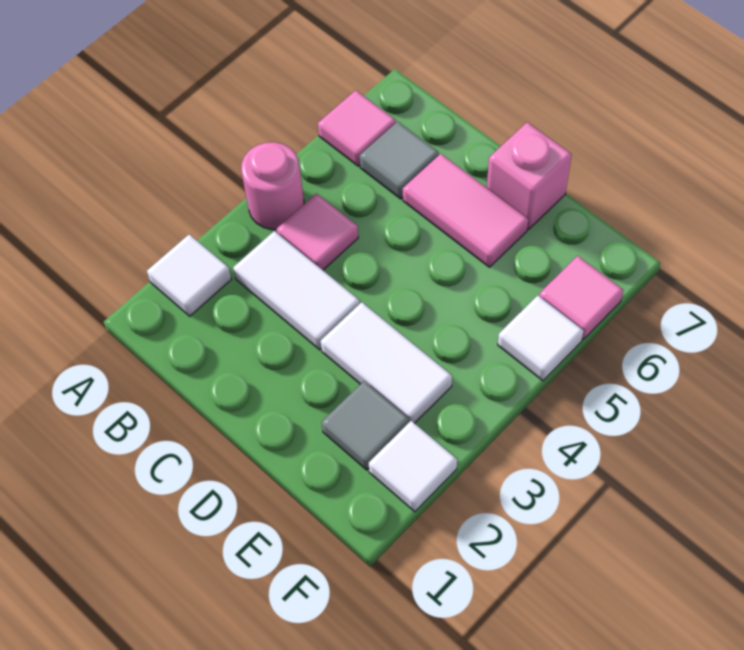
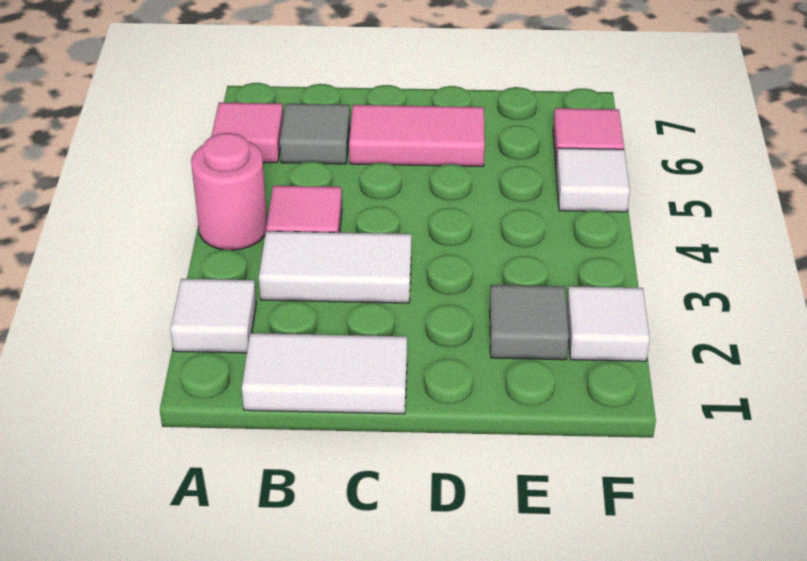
white tile D3:E3 level 1 -> white tile B1:C1 level 1
pink brick D7 level 1 -> none

